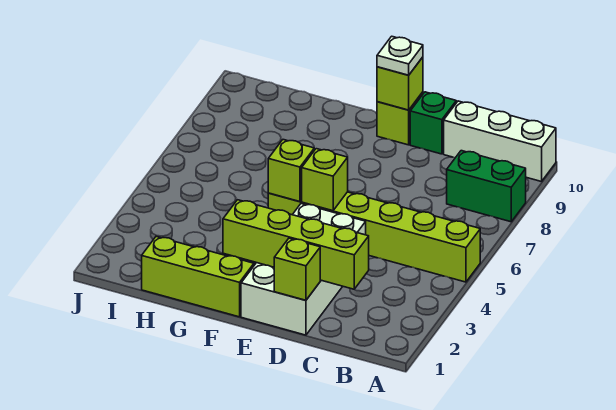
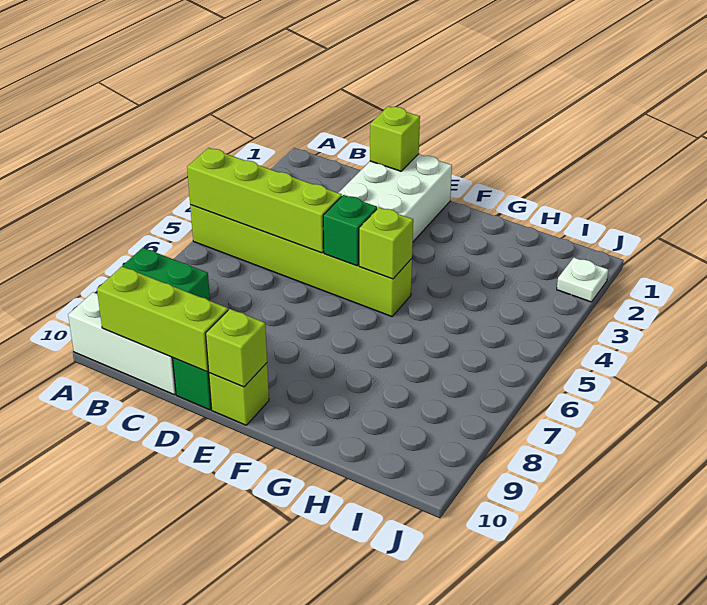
lime brick C2:F2 level 2 -> lime brick A5:D5 level 2
lime brick E5 level 2 -> green brick E5 level 2
white plate E10 level 3 -> white plate J2 level 1
lime brick F1:H1 level 1 -> lime brick B10:D10 level 2

